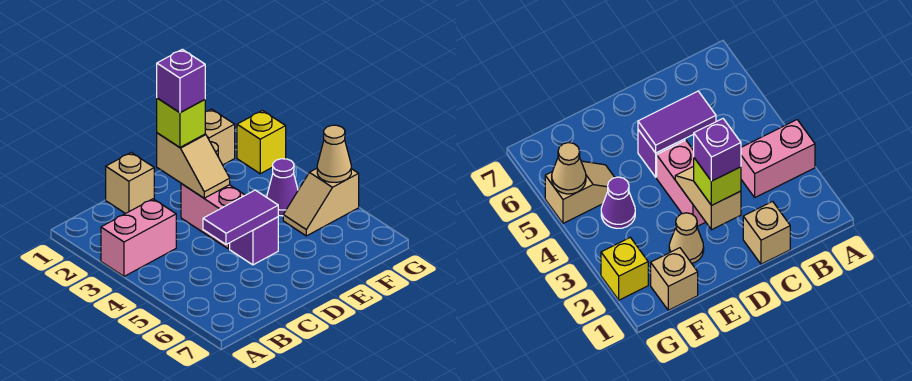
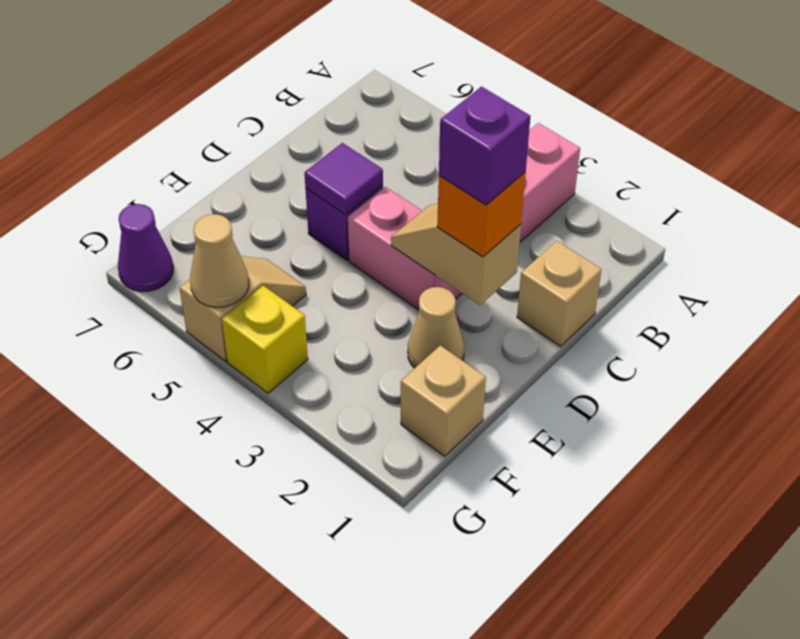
purple tile C5:D5 level 2 -> purple tile D5 level 2
lime brick D2 level 3 -> orange brick D2 level 3
purple cone F4 level 1 -> purple cone G7 level 1
yellow brick G2 level 1 -> yellow brick G4 level 1

